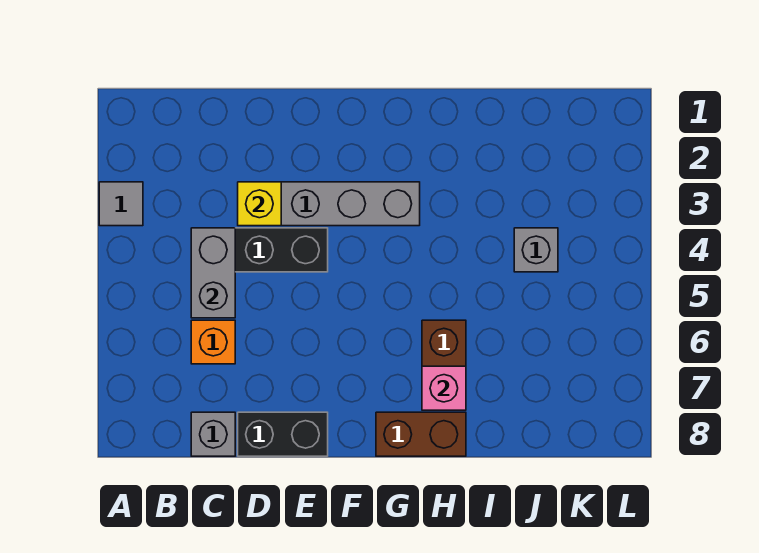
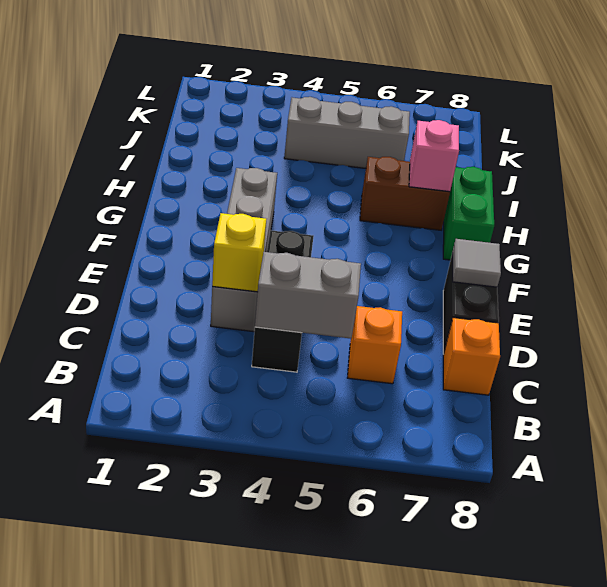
grey tile A3 level 1 -> grey tile E8 level 2
grey brick C8 level 1 -> orange brick C8 level 1
brown brick G8:H8 level 1 -> green brick G8:H8 level 1
grey brick J4 level 1 -> grey brick J4:J6 level 1

